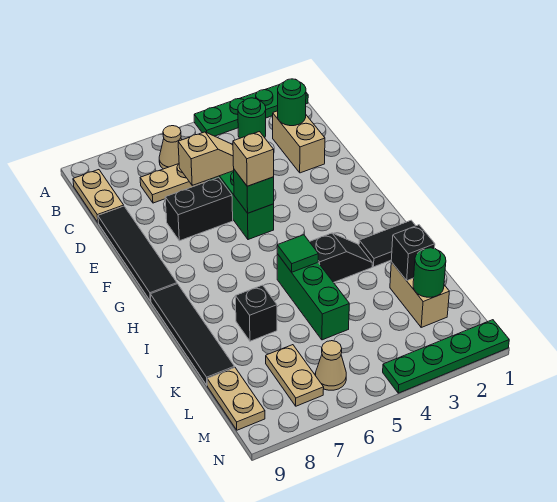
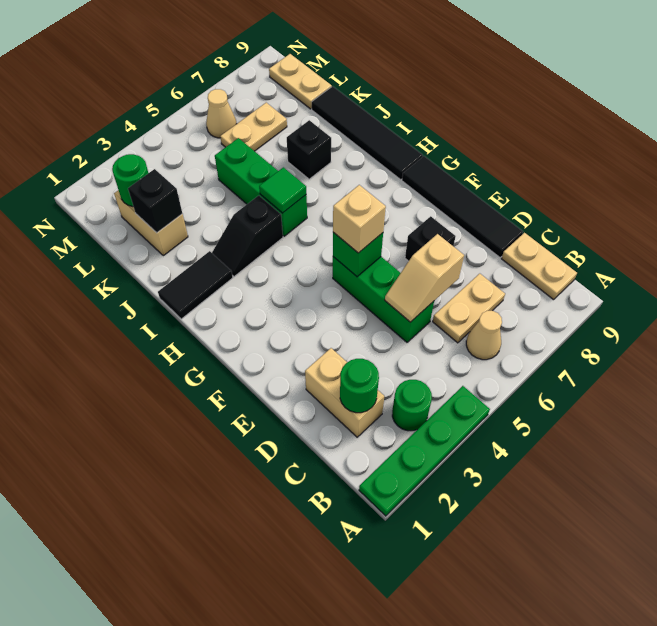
black brick E6:E7 level 1 -> black brick E7 level 1
tan plate L7:M7 level 1 -> tan plate L6:L7 level 1
green plate N1:N4 level 1 -> none

